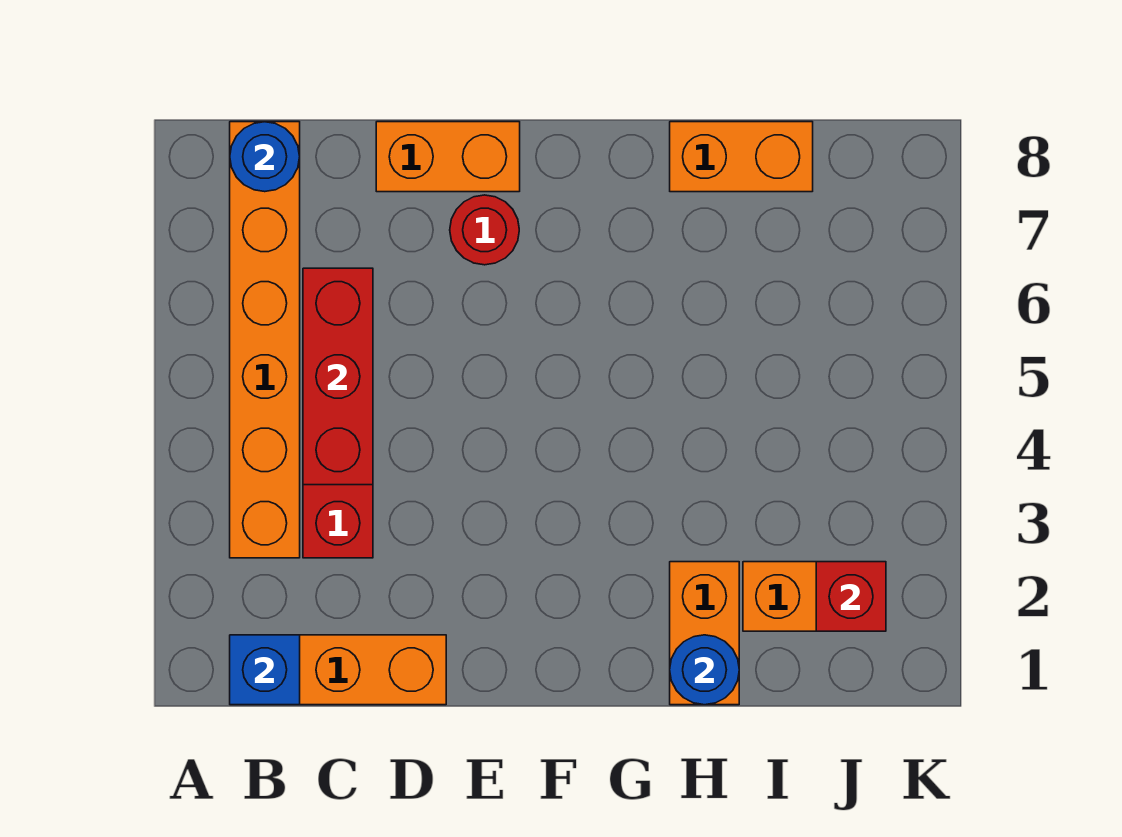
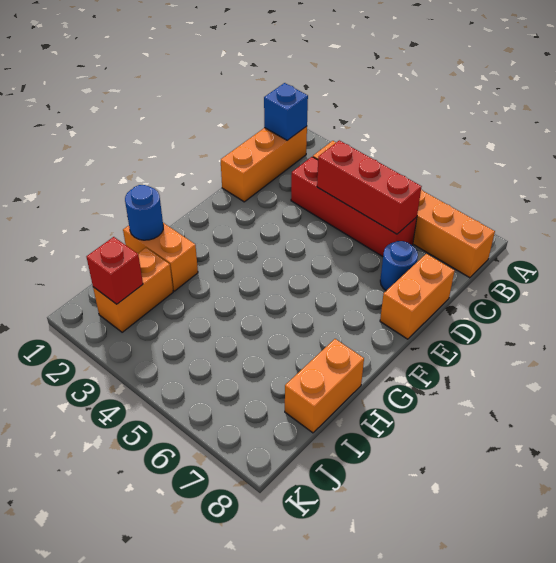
blue round brick B8 level 2 -> blue round brick D7 level 1
red round brick E7 level 1 -> none

